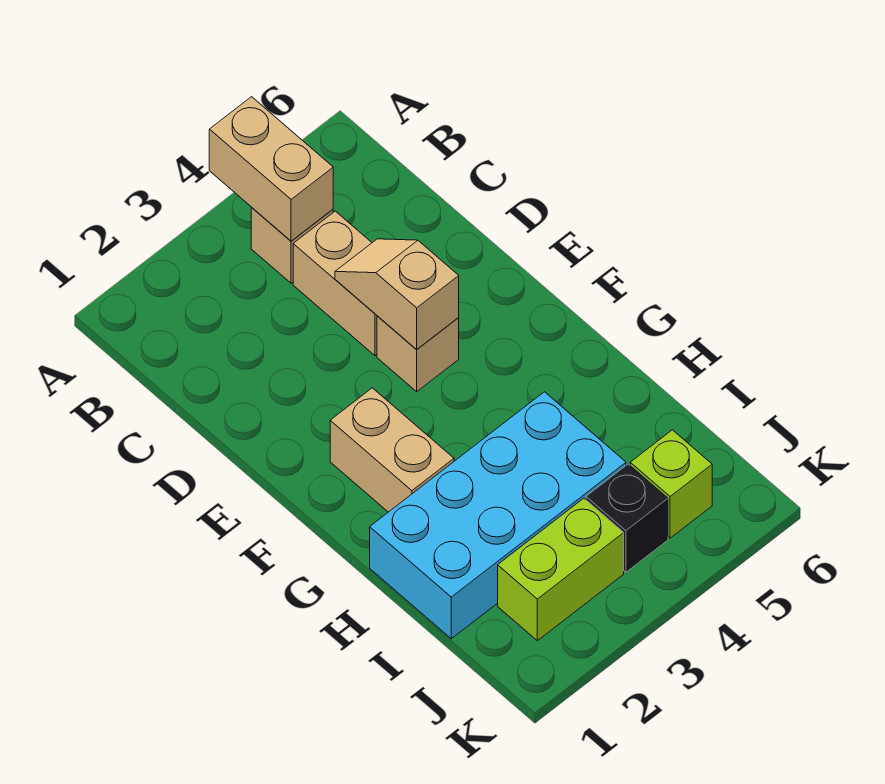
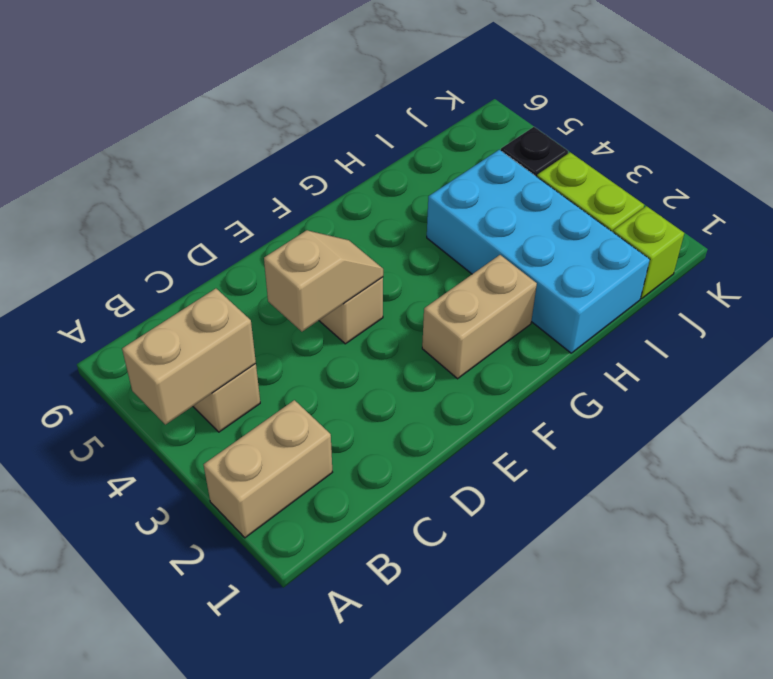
tan brick C4:D4 level 1 -> tan brick A2:B2 level 1
tan slope D4:E4 level 2 top E -> tan slope D4:E4 level 2 top D
lime brick J5 level 1 -> lime brick J1 level 1

